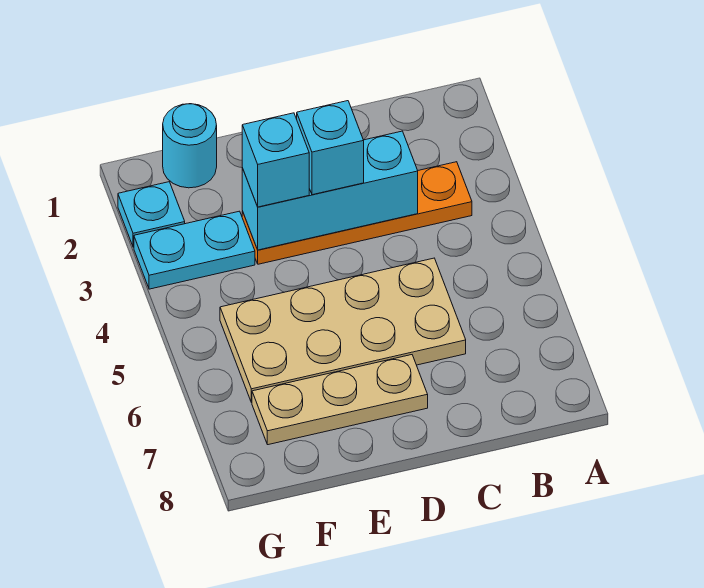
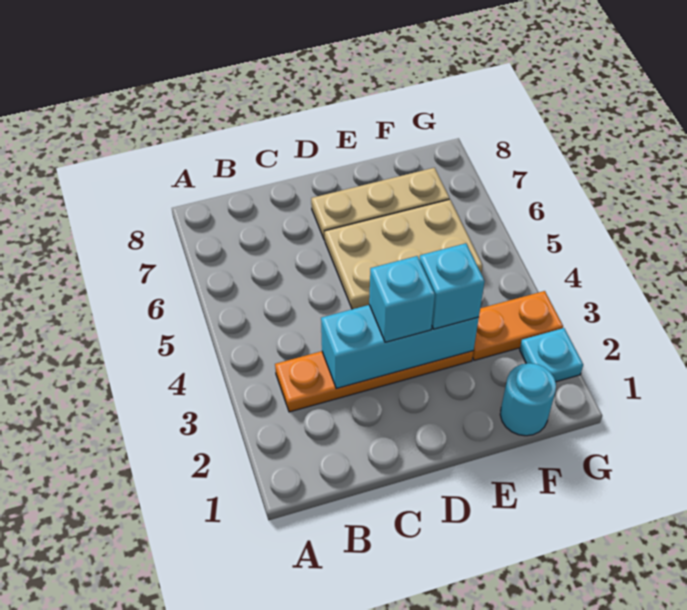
tan plate C5:F6 level 1 -> tan plate D5:F6 level 1
cyan plate F3:G3 level 1 -> orange plate F3:G3 level 1

